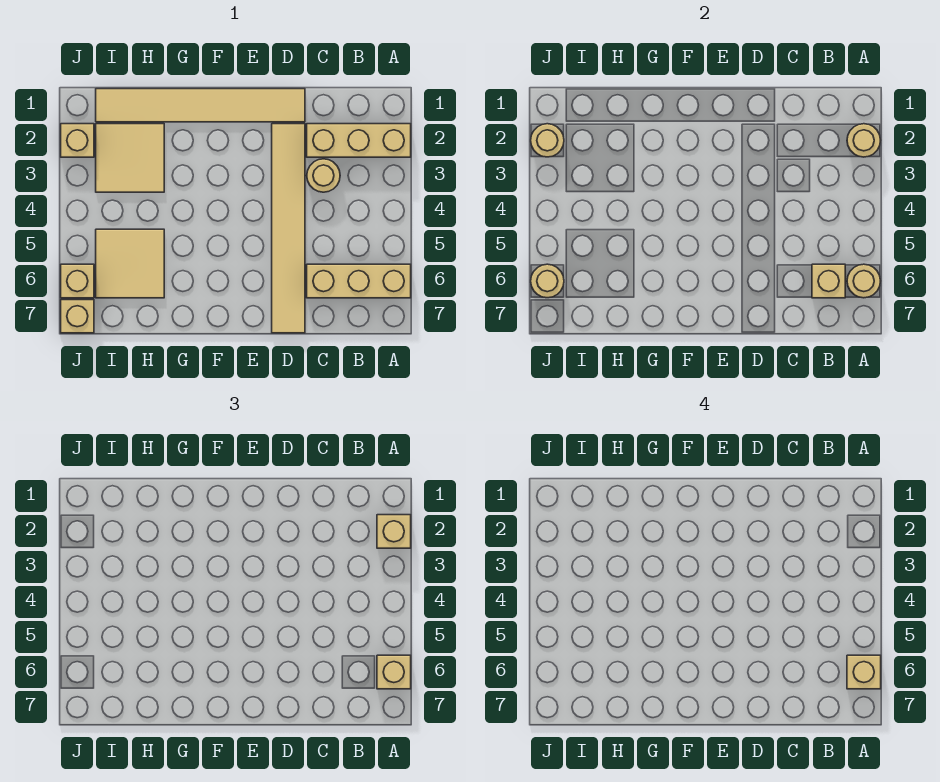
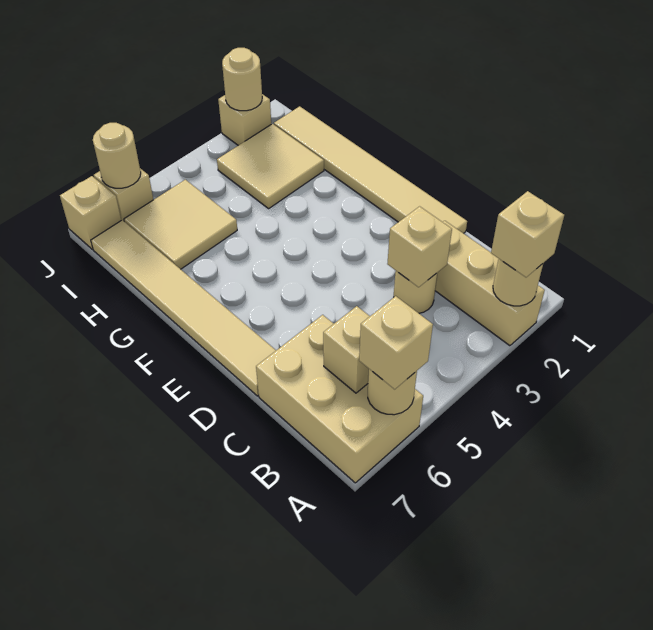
tan brick A6:C6 level 1 -> tan brick A6:C7 level 1
tan brick A6 level 4 -> tan brick C3 level 2
tan tile D2:D7 level 1 -> tan tile D7:I7 level 1

